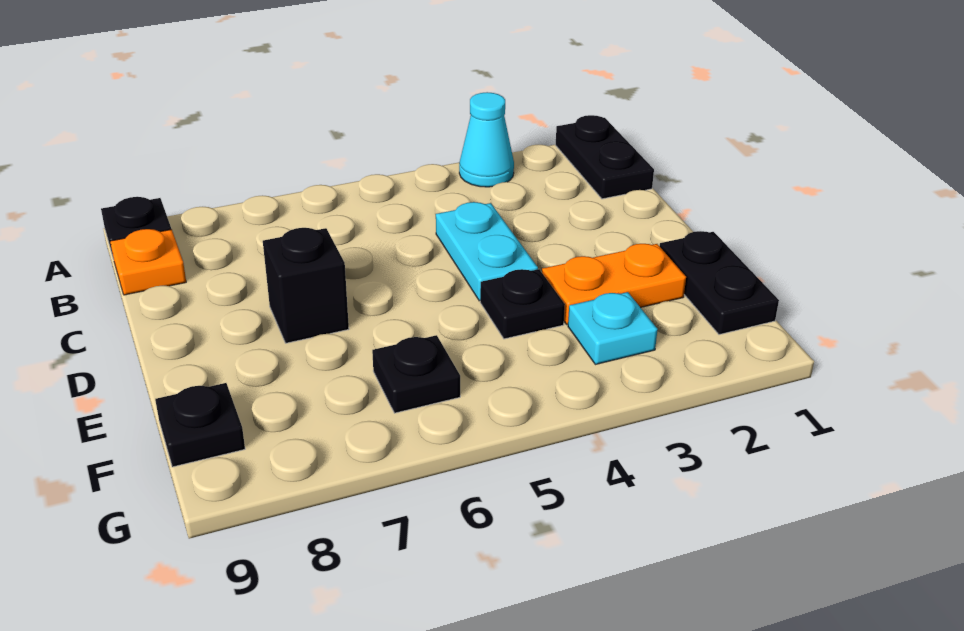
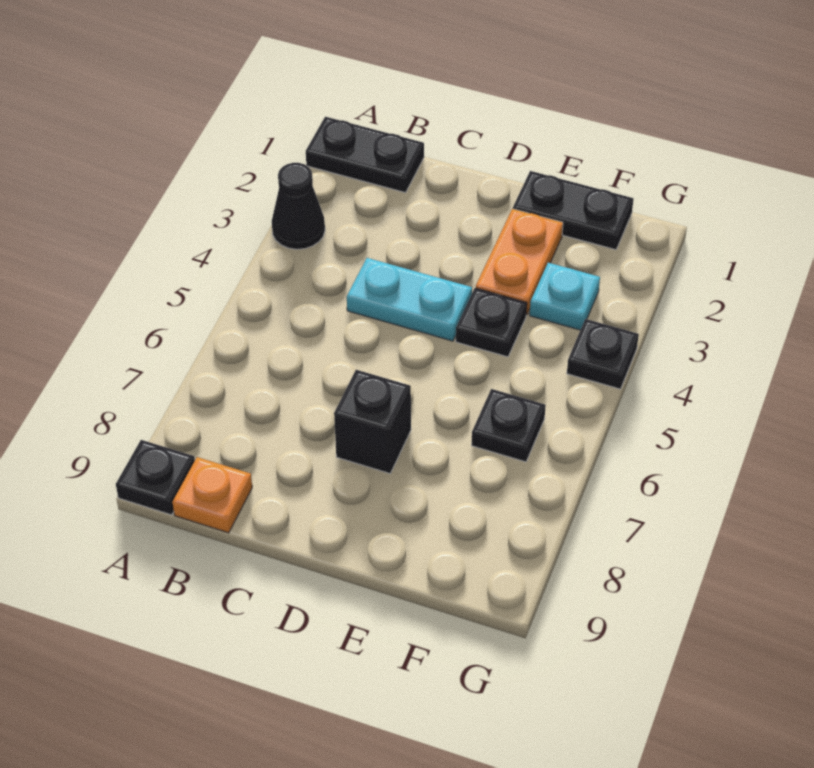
cyan cone A3 level 1 -> black cone A3 level 1
black plate F9 level 1 -> black plate G4 level 1

